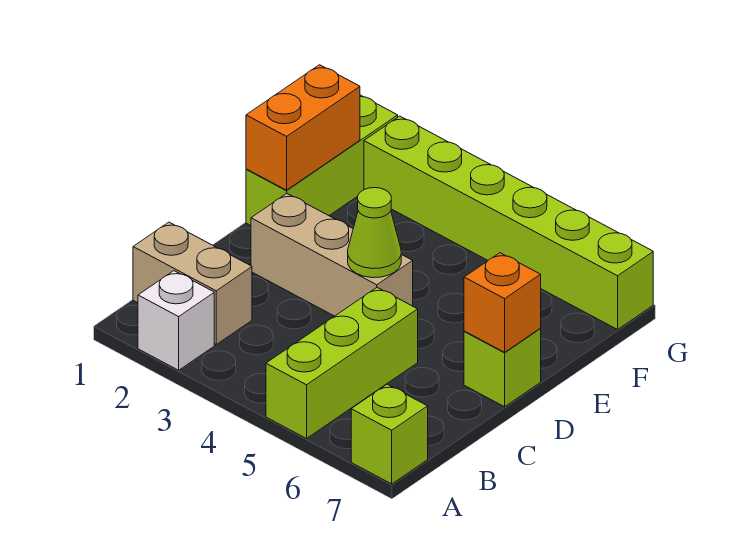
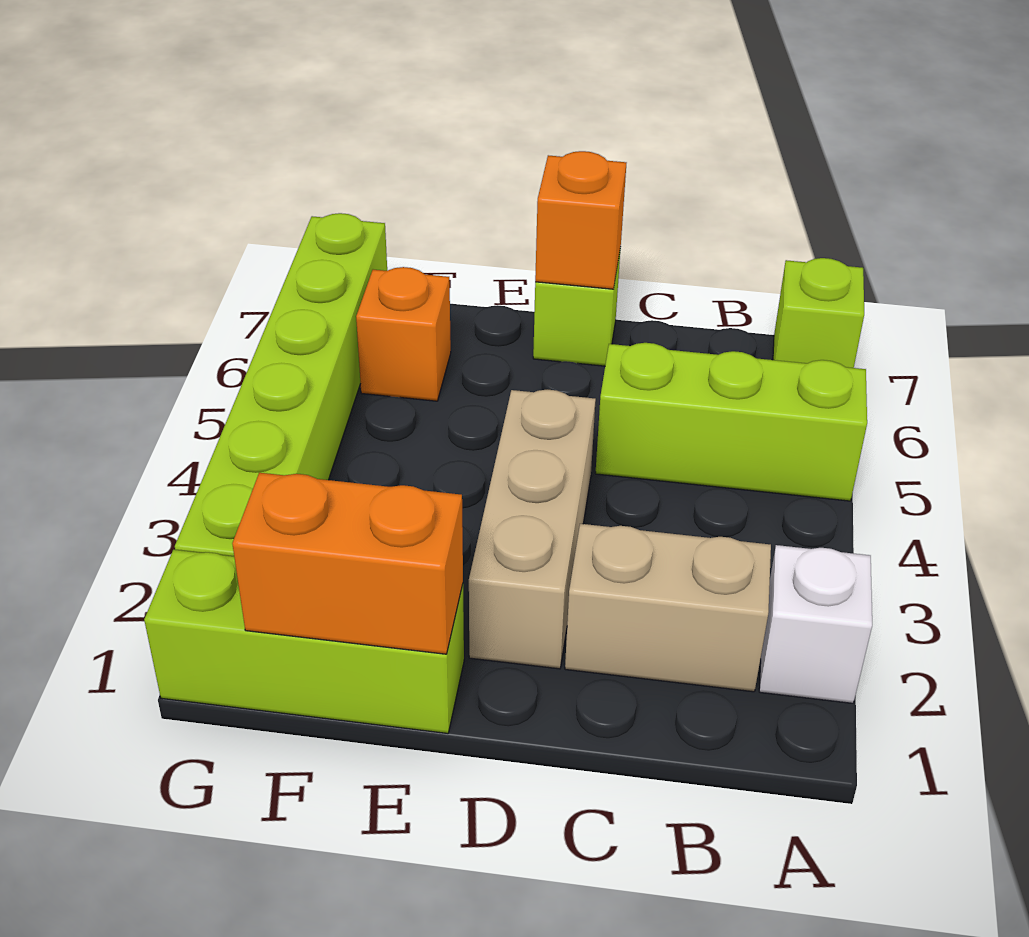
tan brick B1:B2 level 1 -> tan brick B2:C2 level 1
lime cone D4 level 2 -> none
none -> orange brick F6 level 1

